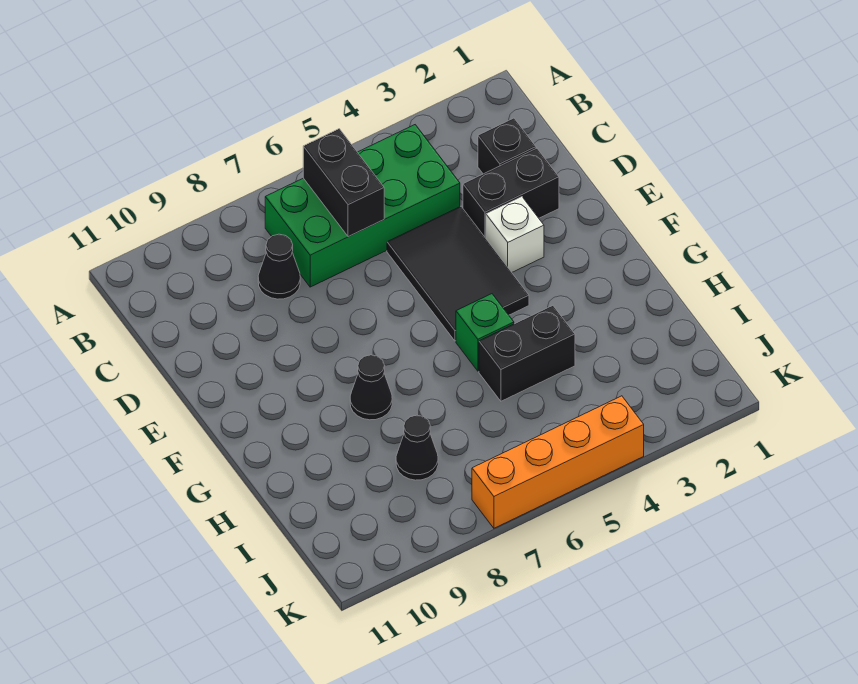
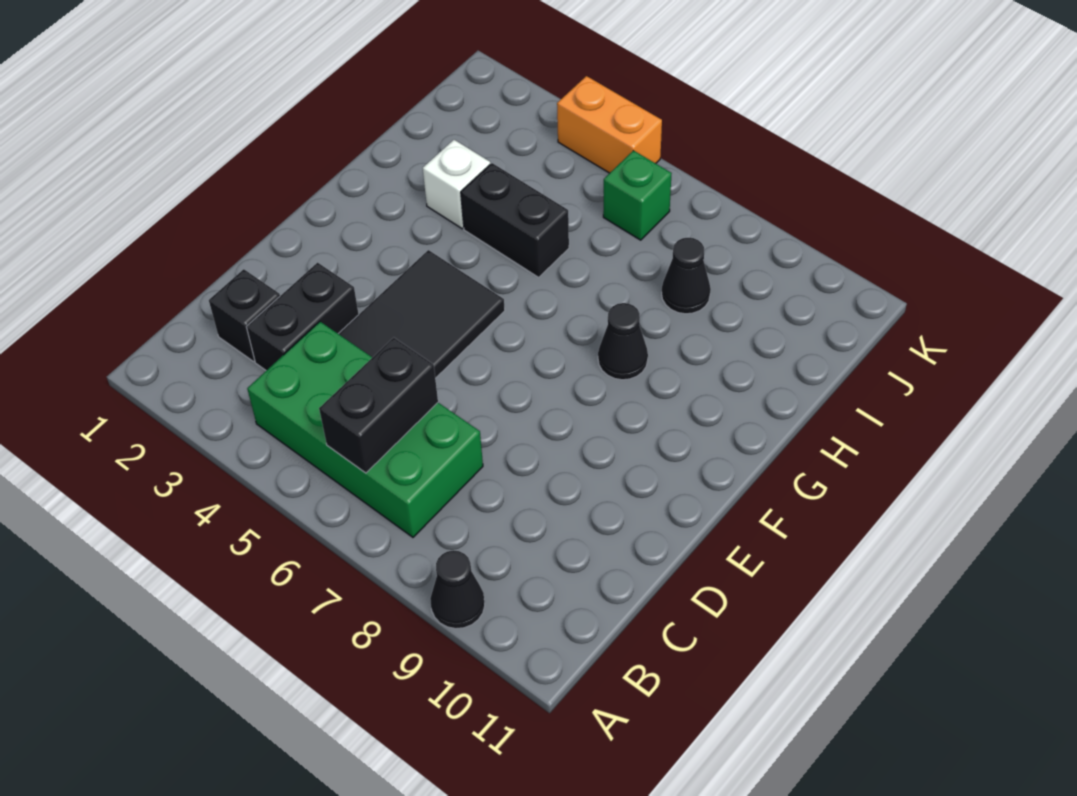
black cone C8 level 1 -> black cone A9 level 1
black brick D2:D3 level 1 -> black brick C3:D3 level 1
white brick E3 level 1 -> white brick H3 level 1
green brick G5 level 1 -> green brick J6 level 1
orange brick K4:K7 level 1 -> orange brick K4:K5 level 1

